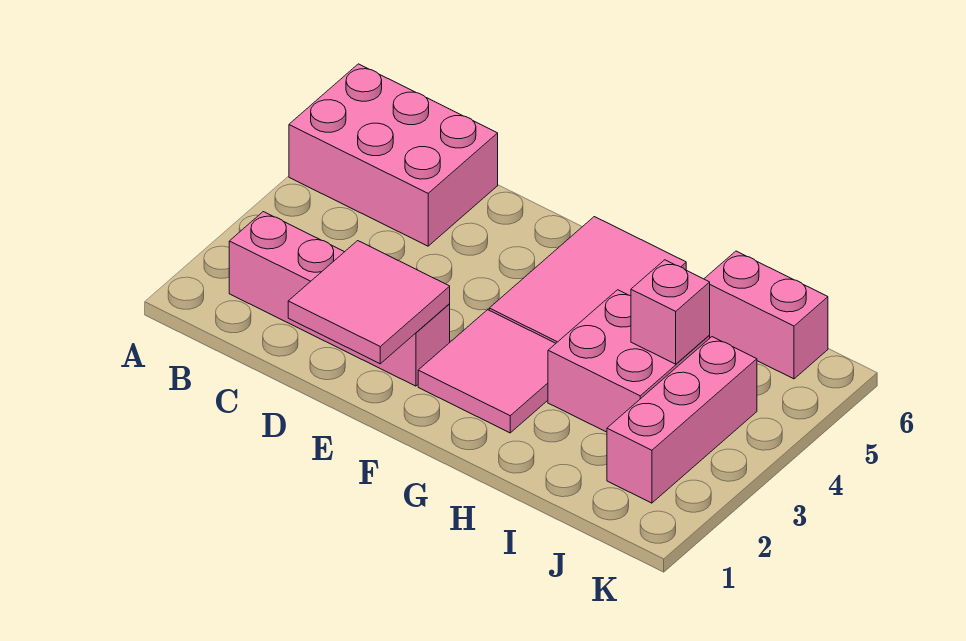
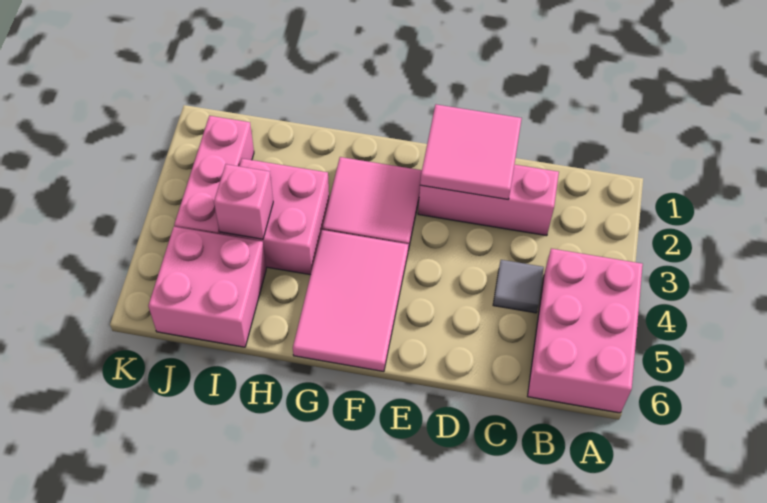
pink brick A5:C6 level 1 -> pink brick A4:B6 level 1
pink brick B2:E2 level 1 -> pink brick C2:E2 level 1
none -> grey tile C4 level 1
pink brick I6:J6 level 1 -> pink brick I5:J6 level 1

